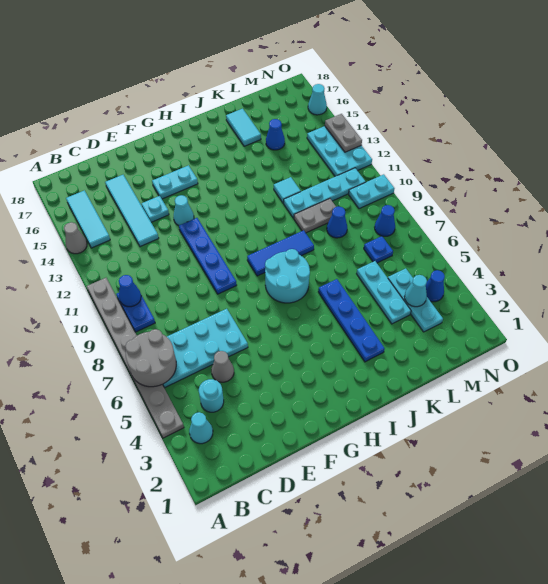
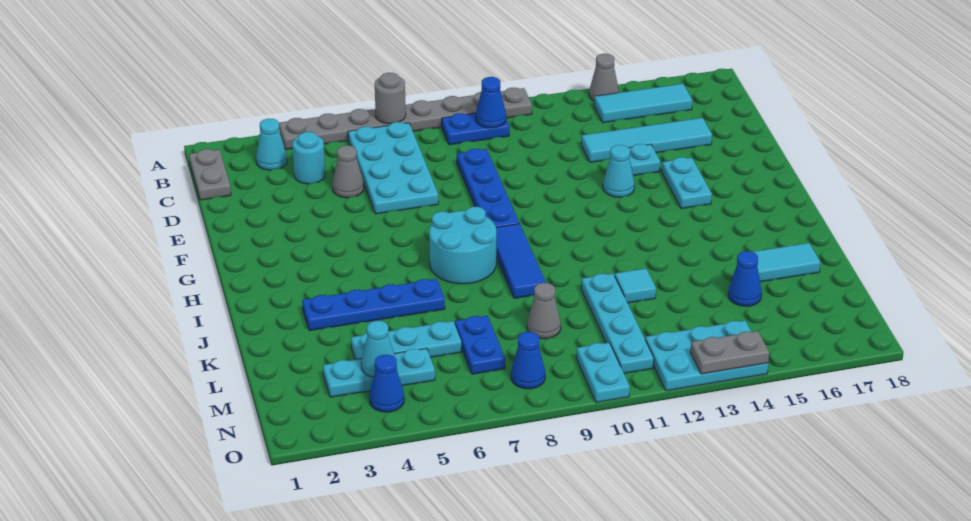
grey round brick A6:B7 level 2 -> grey round brick A7 level 2
blue plate F9:F12 level 1 -> blue plate D9:G9 level 1
grey plate K10:L10 level 1 -> grey plate B1:C1 level 1
blue cone L9 level 1 -> grey cone L9 level 1
blue plate M7 level 1 -> blue plate L7:M7 level 1
cyan cone O16 level 1 -> none

